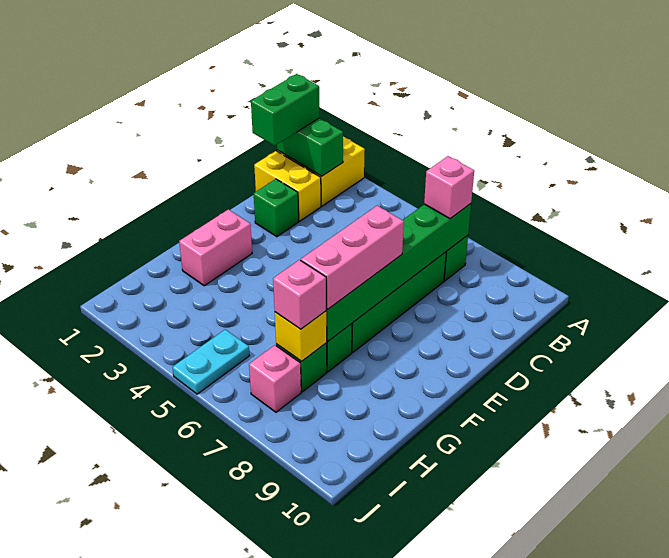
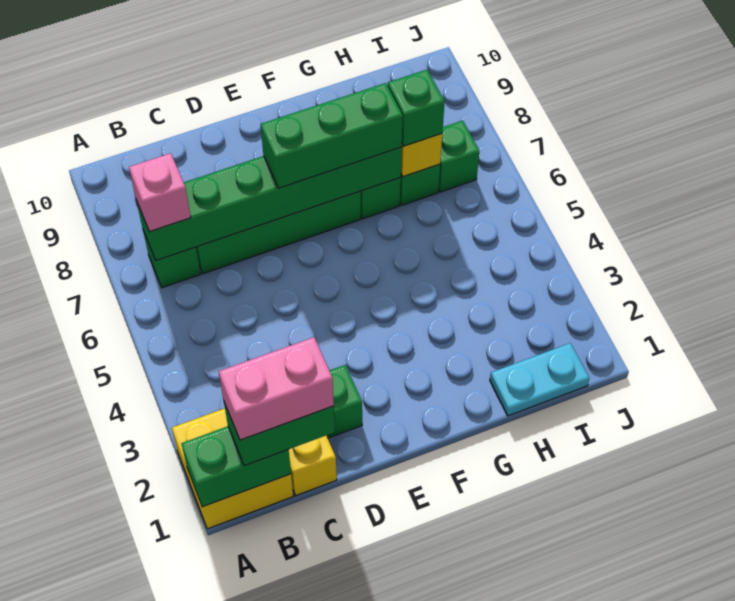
green brick B1:B2 level 2 -> green brick A1:B1 level 2
pink brick E7:G7 level 3 -> green brick E7:G7 level 3
pink brick F2:G2 level 1 -> pink brick B1:C1 level 4
pink brick H7 level 3 -> green brick H7 level 3
cyan plate I5:J5 level 1 -> cyan plate H1:I1 level 1
pink brick I7 level 1 -> green brick I7 level 1

